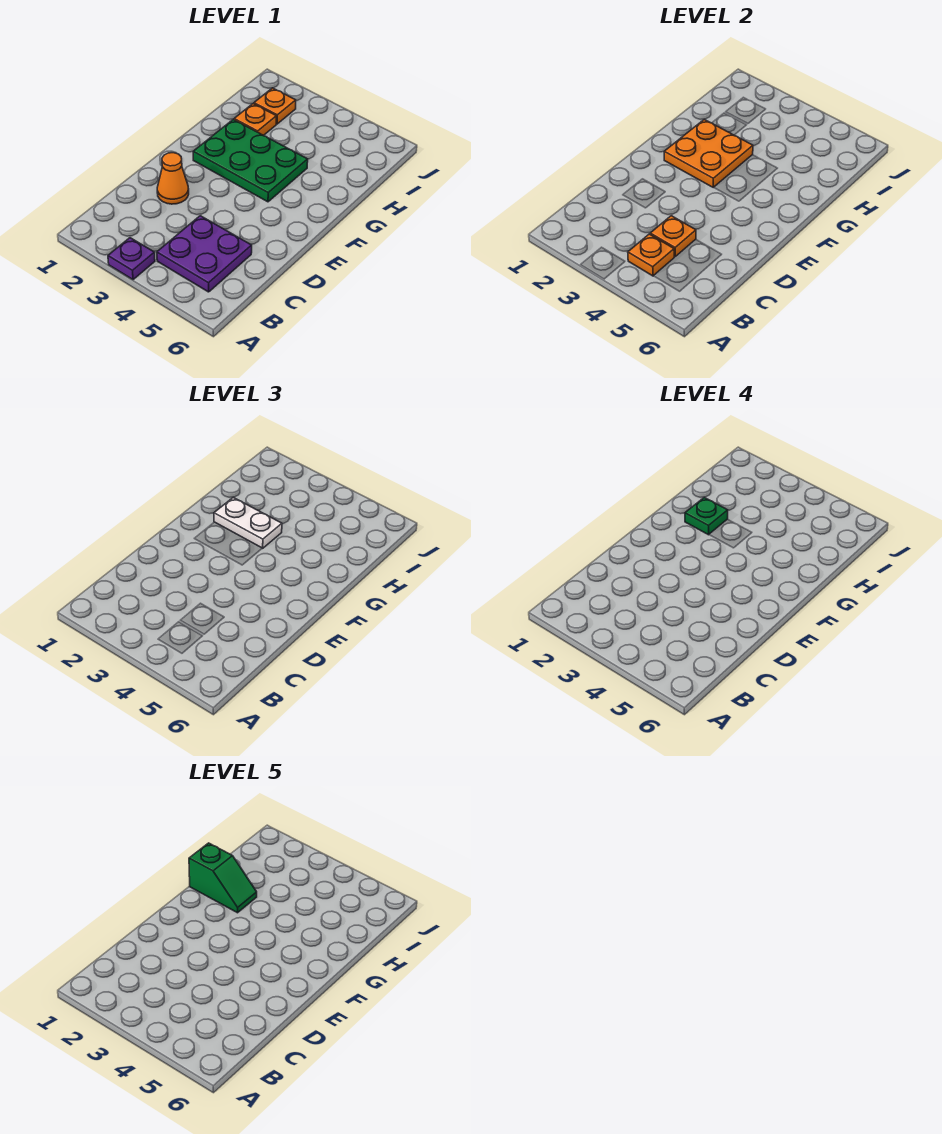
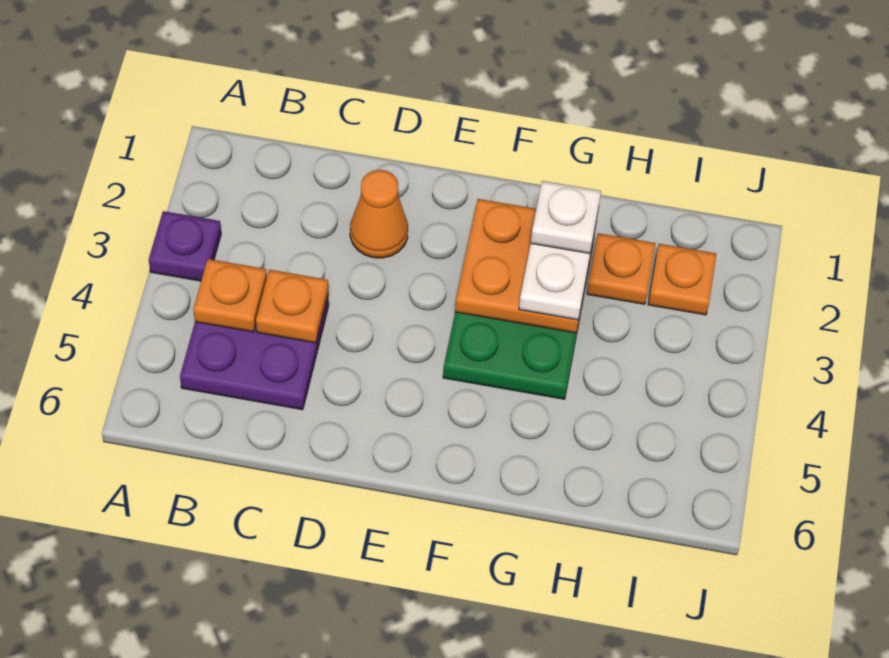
green slope G1:G2 level 5 top 1 -> none
green plate G2 level 4 -> white plate G2 level 4

